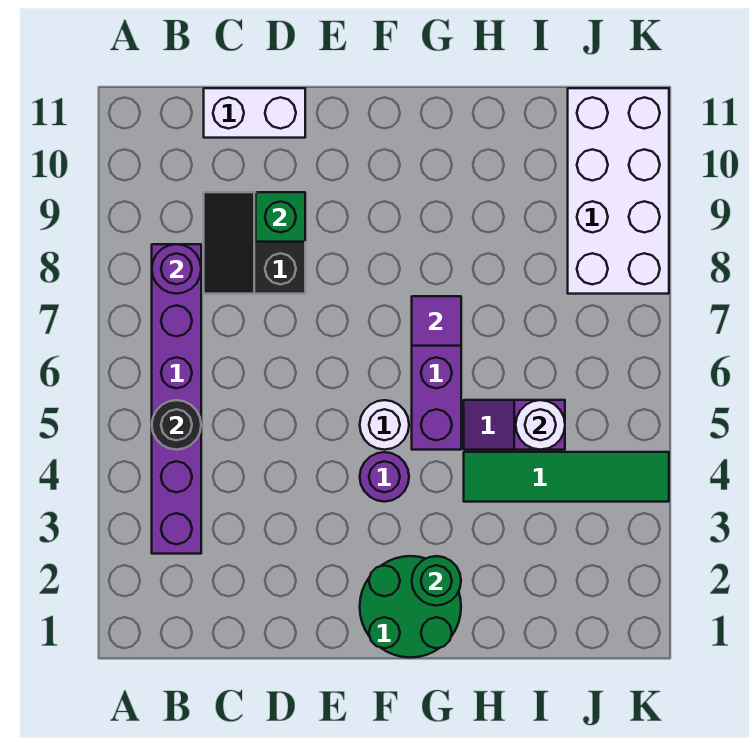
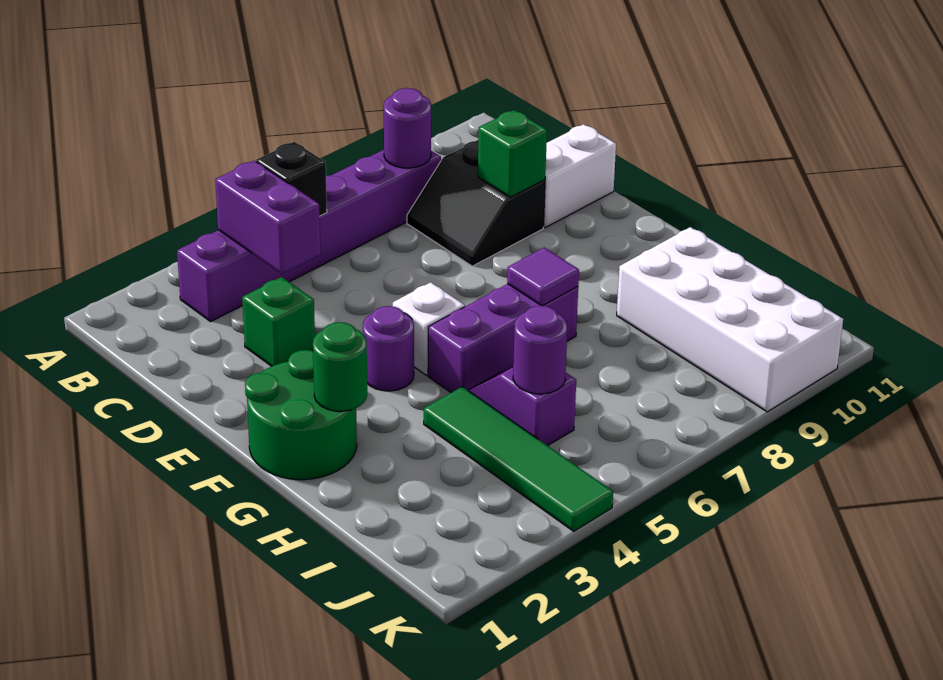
none -> purple brick B4:C4 level 2
black round brick B5 level 2 -> black brick B5 level 2
black slope C8:D9 level 1 top D -> black slope C8:D9 level 1 top 9
white brick C11:D11 level 1 -> white brick D10:D11 level 1
none -> green brick D3 level 1
white round brick F5 level 1 -> white brick F5 level 1
white round brick I5 level 2 -> purple round brick I5 level 2
white brick J8:K11 level 1 -> white brick H9:K10 level 1

